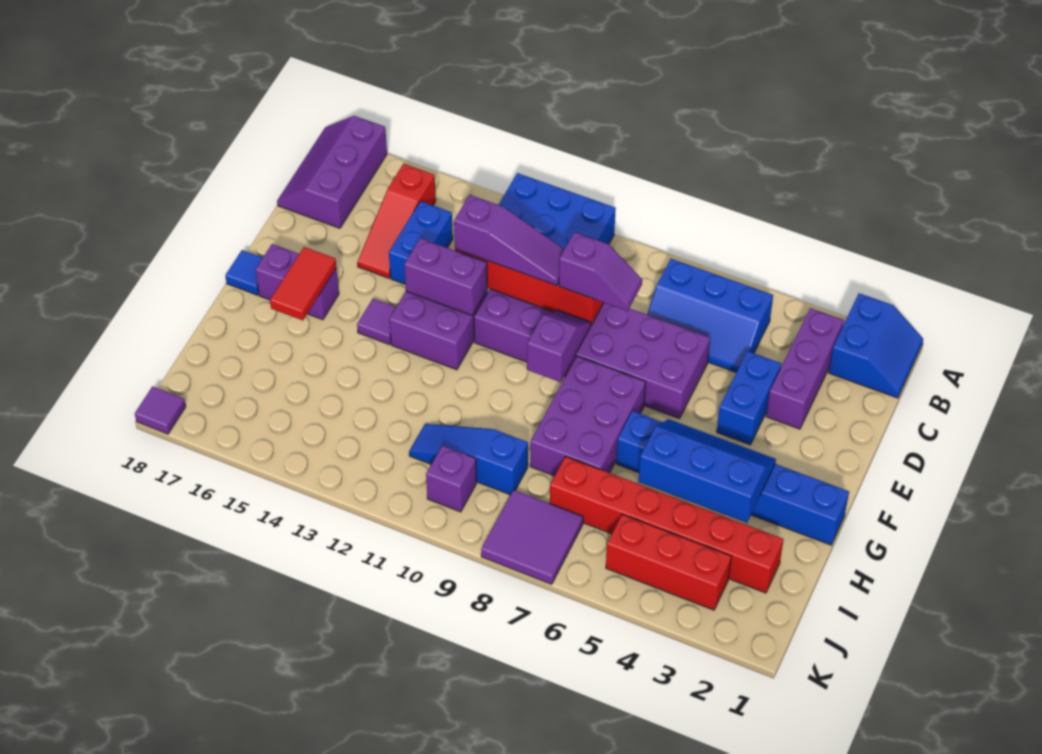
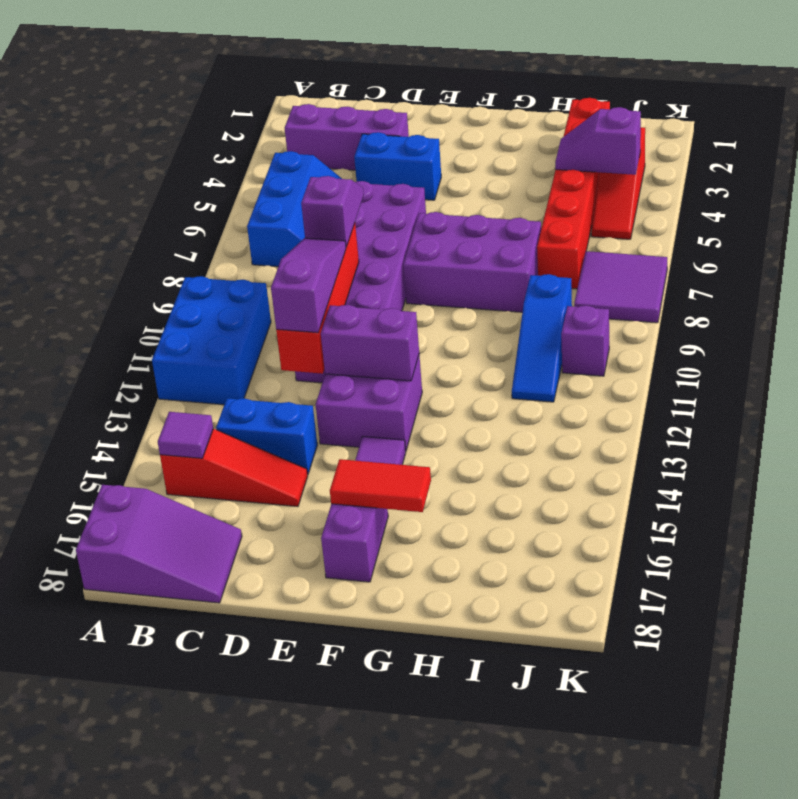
blue slope A1:B2 level 1 top 2 -> none
purple slope A17:C18 level 1 top 17 -> purple slope A17:C18 level 1 top A
purple slope E9:F9 level 2 top F -> purple slope I4:J4 level 2 top J
purple brick E12:E13 level 2 -> purple brick E12:F12 level 2
blue tile F18 level 1 -> none
blue brick G1:G6 level 1 -> none
blue slope G3:H5 level 2 top H -> none
red brick J3:J5 level 1 -> red slope J3:J5 level 1 top 3
purple tile K18 level 1 -> purple tile B15 level 2

